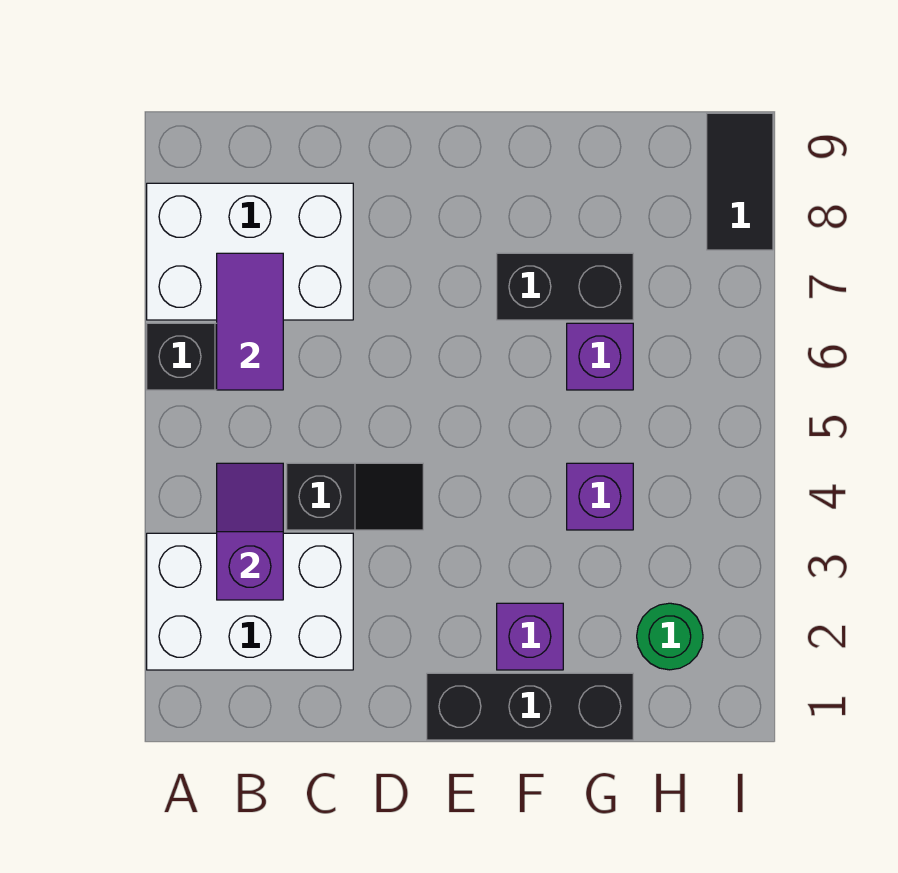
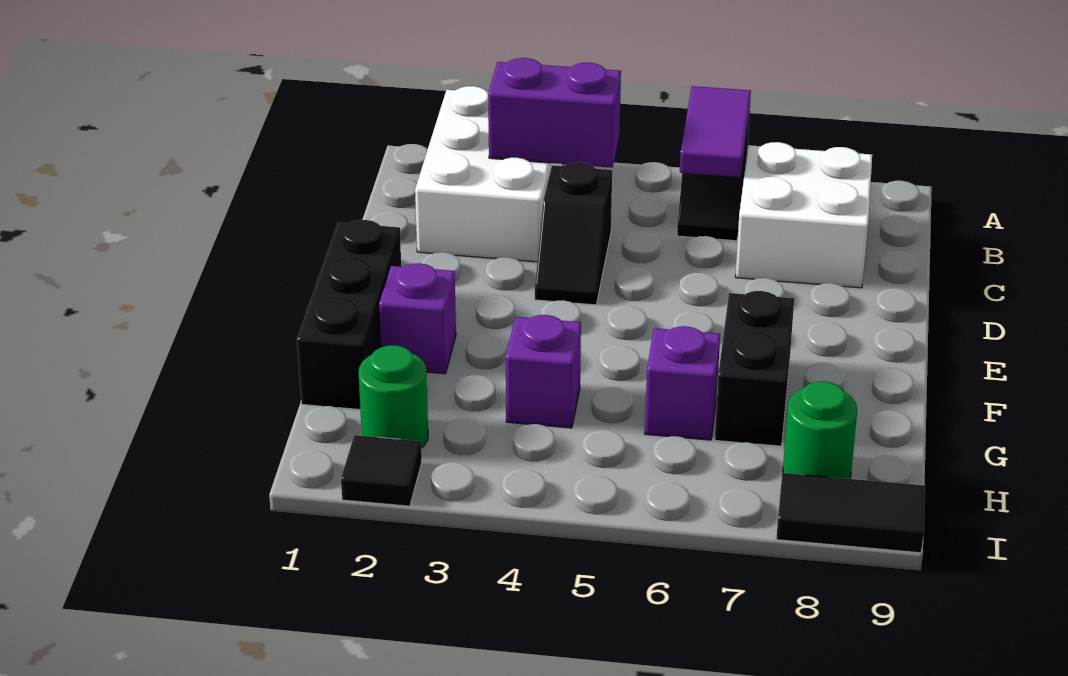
white brick A7:C8 level 1 -> white brick B7:C8 level 1
purple slope B3:B4 level 2 top 3 -> purple brick B3:B4 level 2
purple tile B6:B7 level 2 -> purple tile A6:B6 level 2
none -> green round brick H8 level 1
none -> black tile I2 level 1

